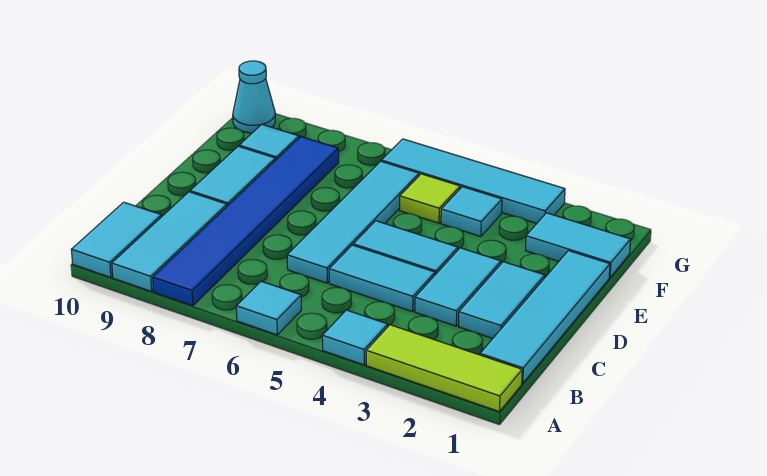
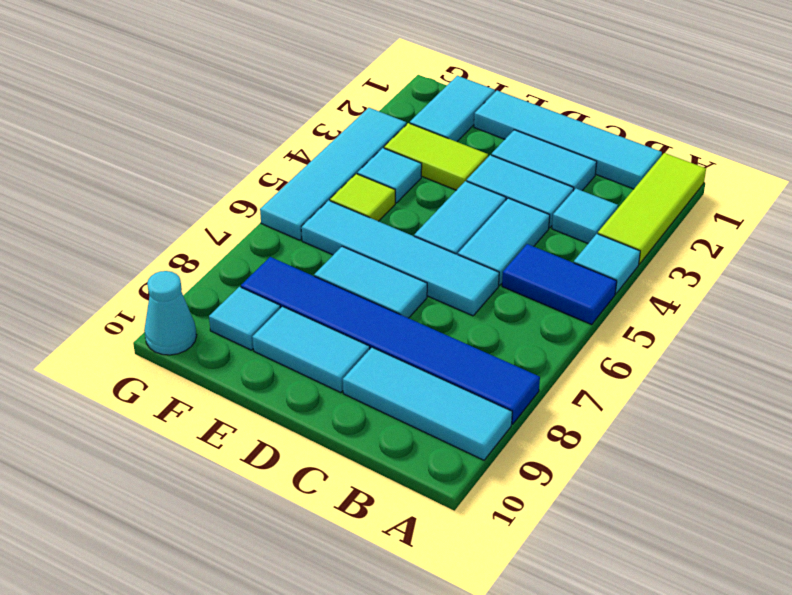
none -> blue tile A5:B5 level 1
cyan tile A6 level 1 -> cyan tile B3 level 1
cyan tile A10:B10 level 1 -> cyan tile D7:E7 level 1
none -> lime tile E3:F3 level 1

